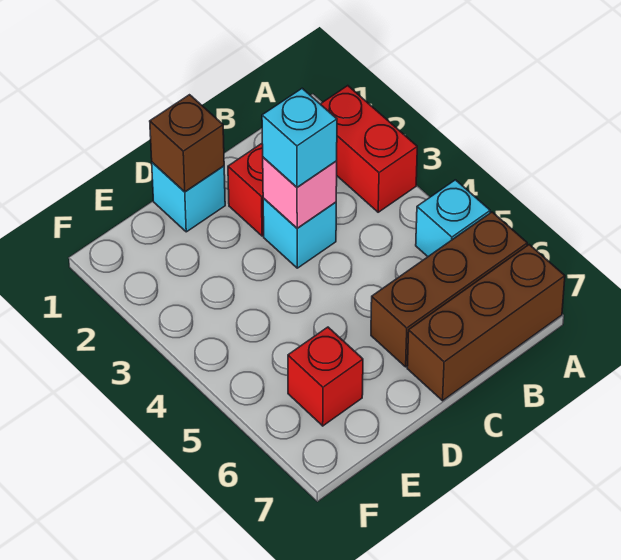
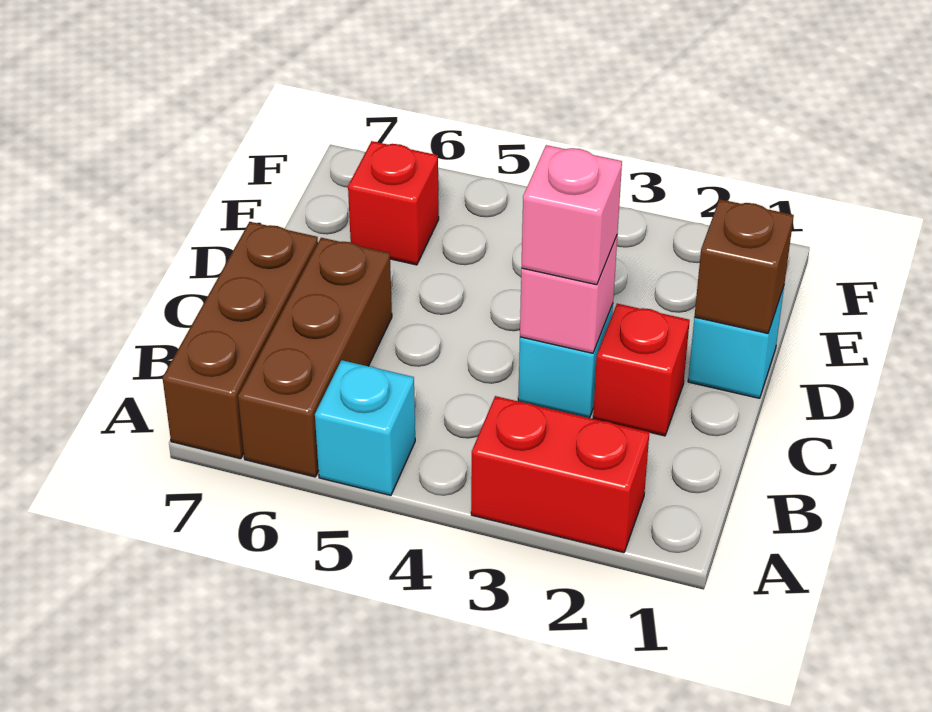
cyan brick C3 level 3 -> pink brick C3 level 3

